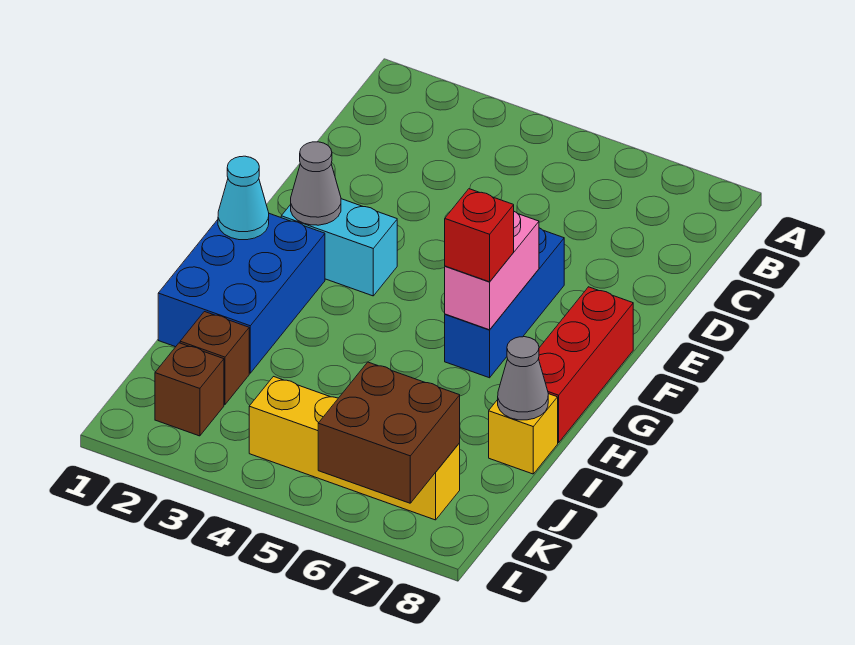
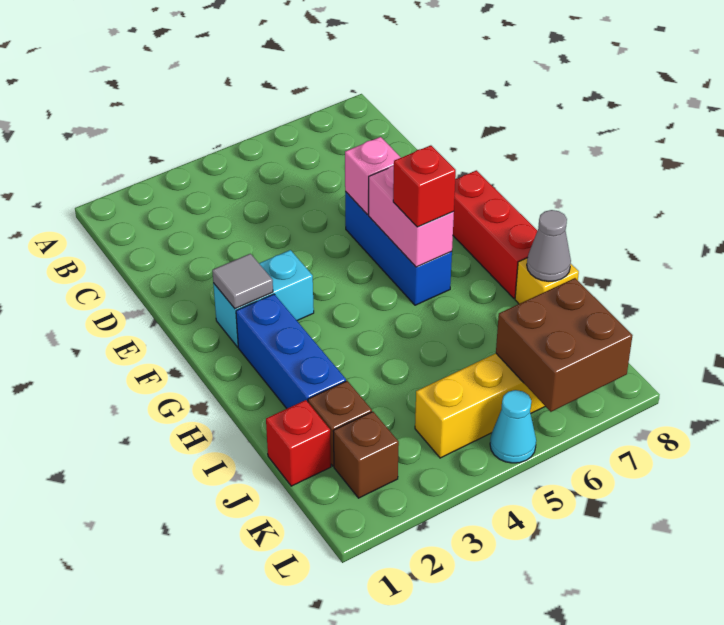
none -> pink brick E6 level 2
grey cone F2 level 2 -> grey tile F2 level 2
blue brick G1:I2 level 1 -> blue brick G2:I2 level 1
cyan cone G1 level 2 -> cyan cone L5 level 1
none -> red brick J1 level 1

